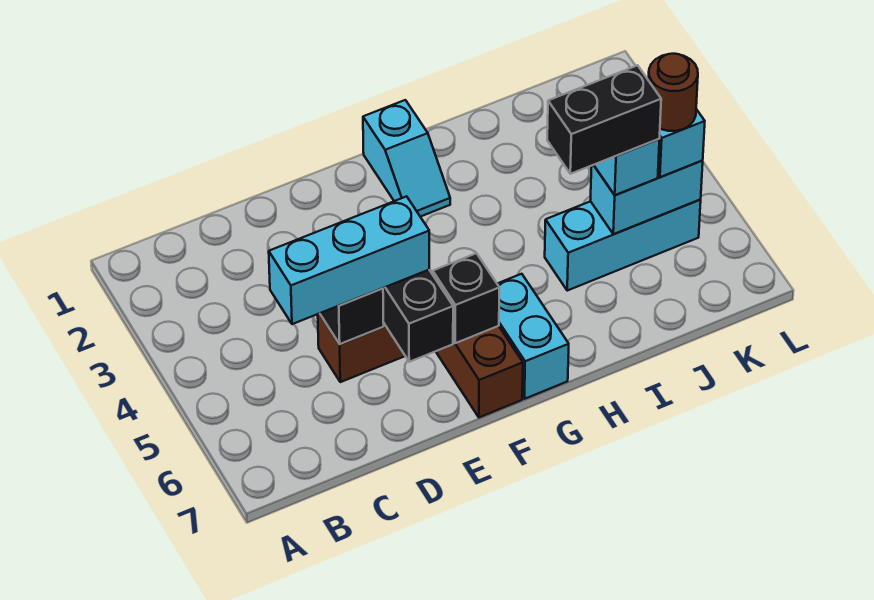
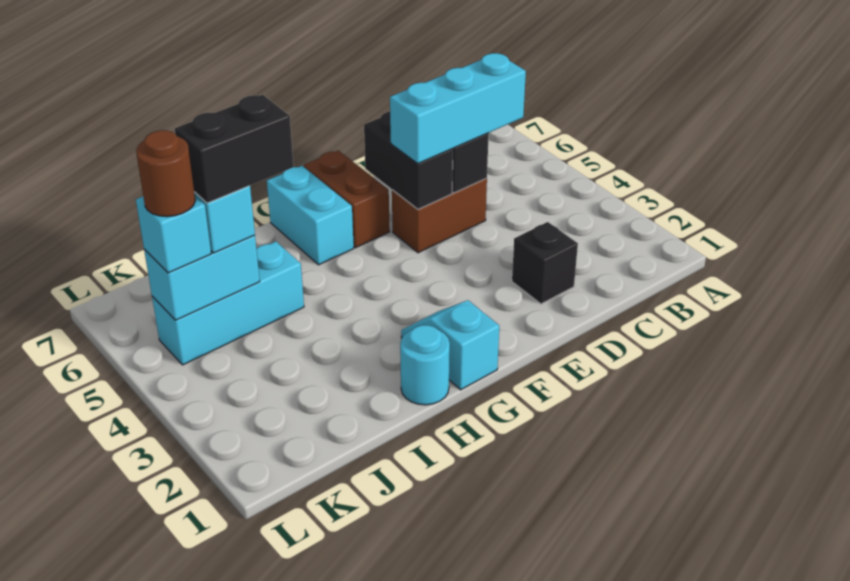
black brick F6 level 2 -> black brick D2 level 1
none -> cyan round brick H1 level 1

